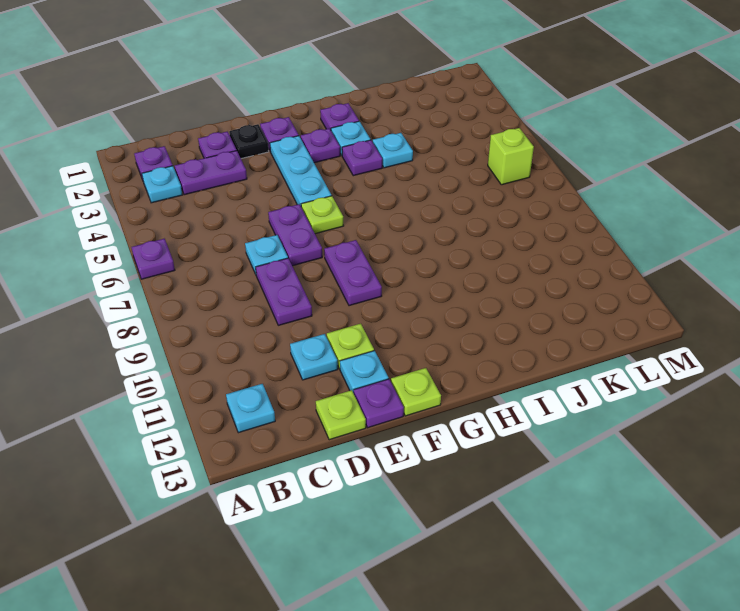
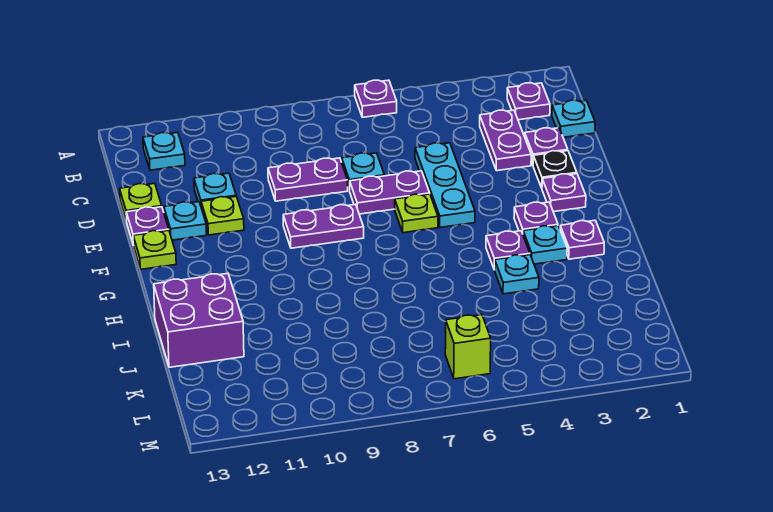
cyan plate B3 level 1 -> cyan plate C1 level 1
cyan plate F3:F5 level 1 -> cyan plate D5:F5 level 1
none -> purple brick I12:J13 level 1

